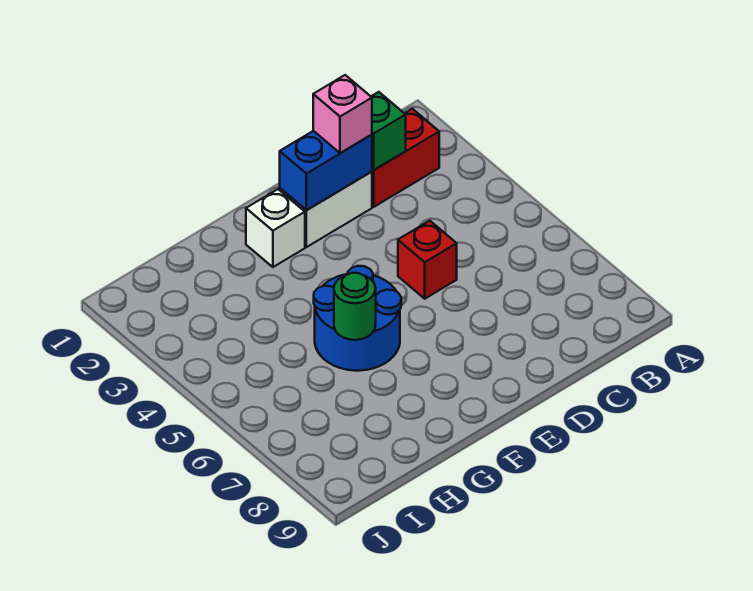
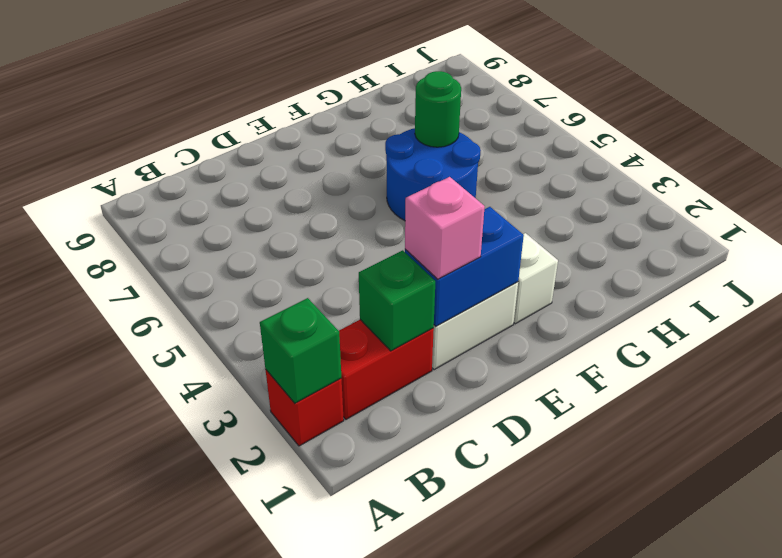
none -> green brick A2 level 2
red brick D5 level 1 -> red brick A2 level 1

